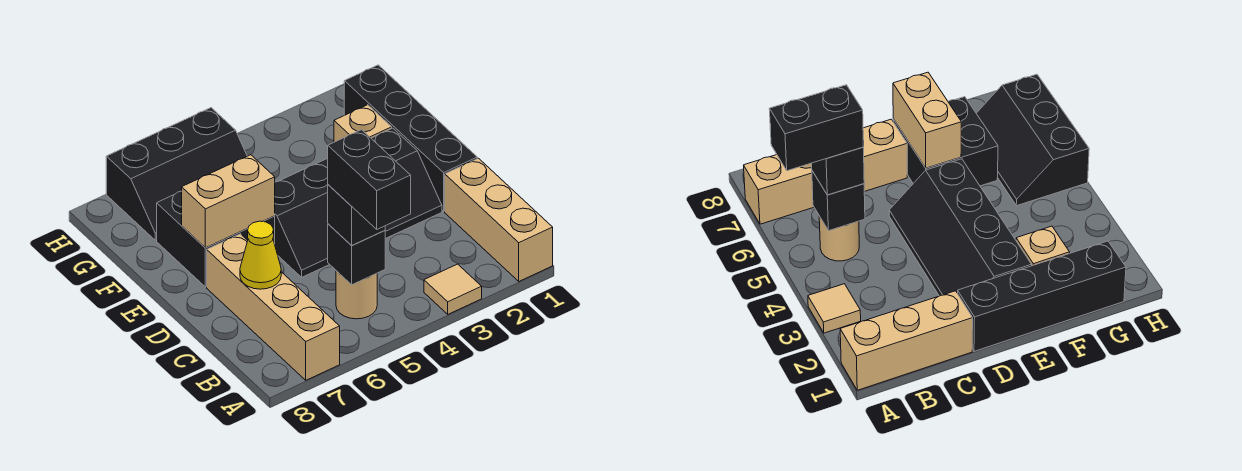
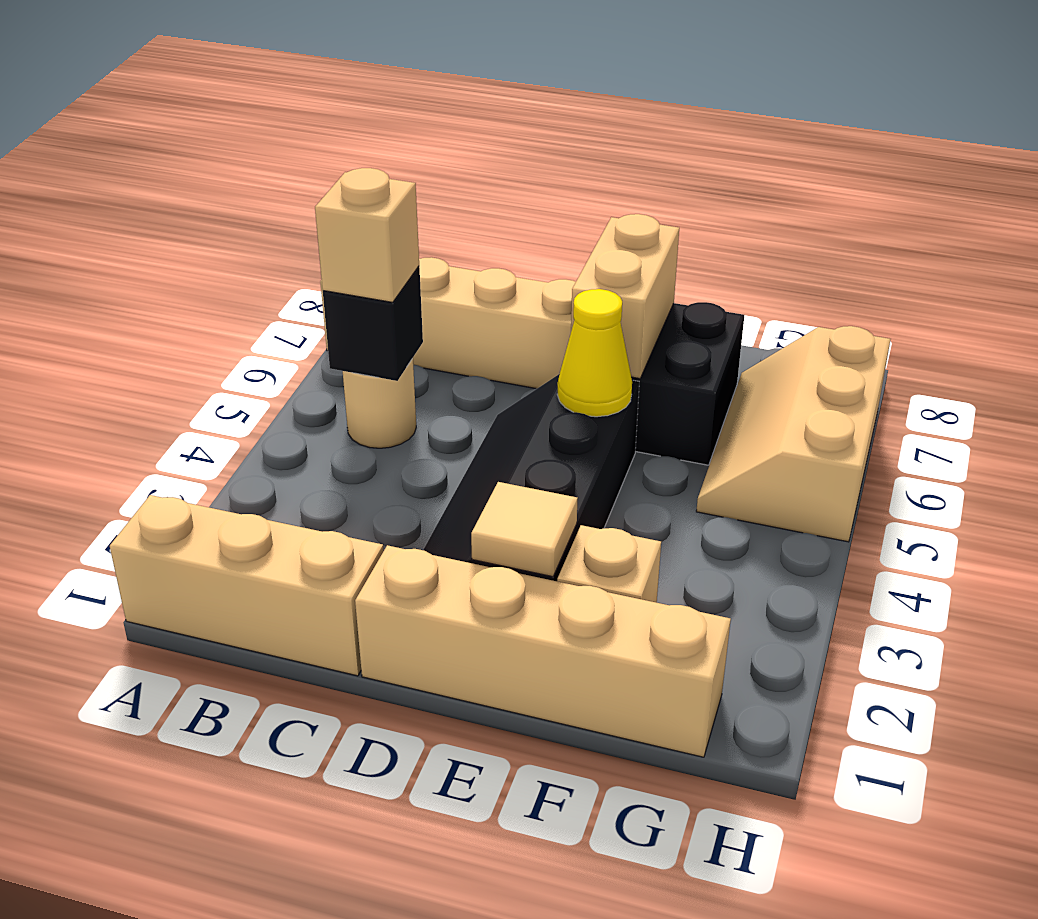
tan tile A3 level 1 -> tan tile E2 level 2
black brick A5:B5 level 4 -> none
black brick B5 level 3 -> tan brick B5 level 3
yellow cone C7 level 2 -> yellow cone E5 level 2
black brick D1:G1 level 1 -> tan brick D1:G1 level 1
black slope G5:H7 level 1 top H -> tan slope G5:H7 level 1 top H

